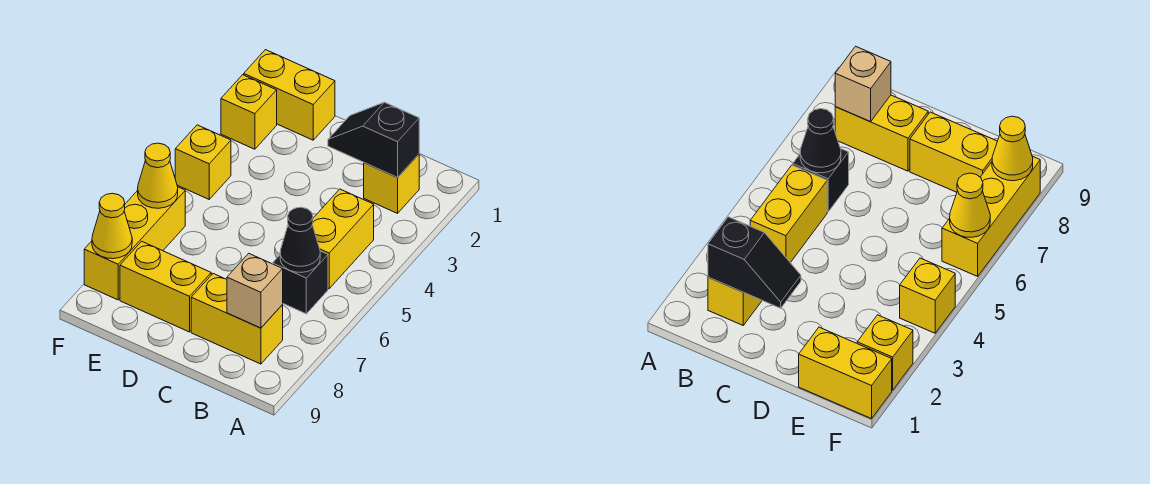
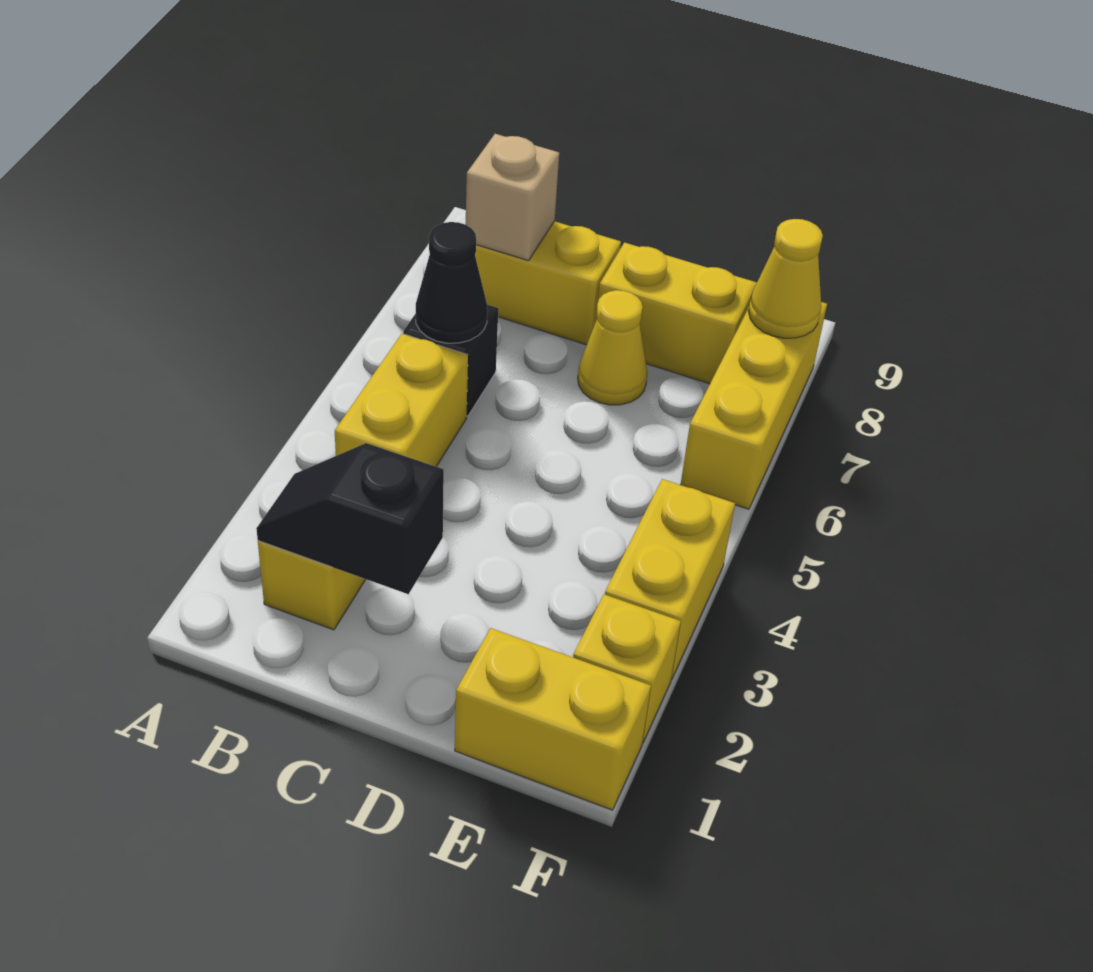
black slope B2:C2 level 2 top B -> black slope B2:C2 level 2 top C
yellow brick F4 level 1 -> yellow brick F3:F4 level 1
yellow cone F6 level 2 -> yellow cone D7 level 1

